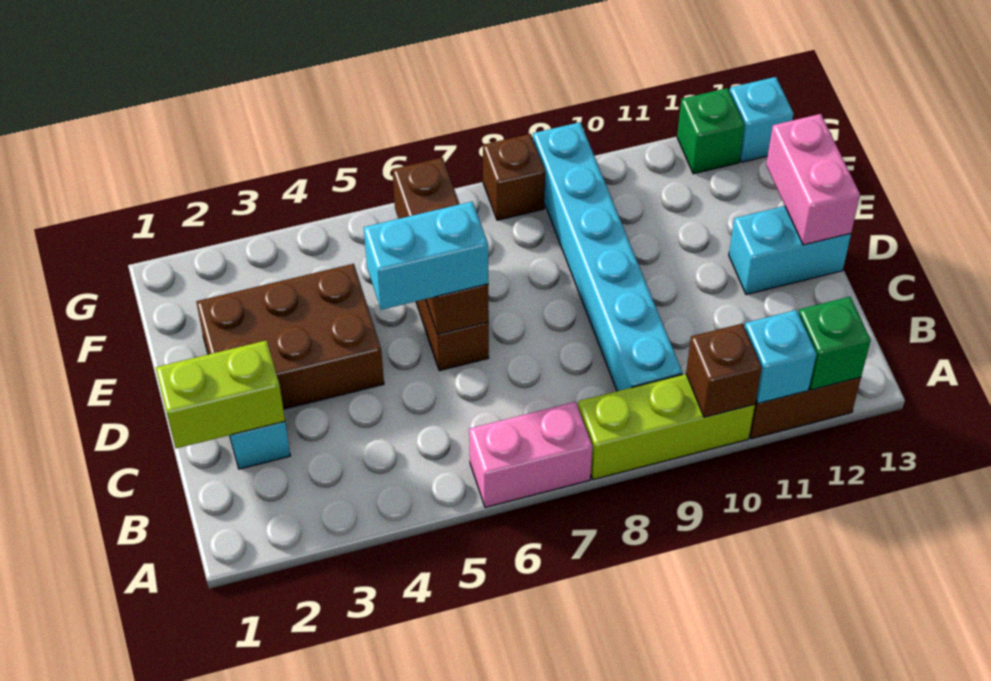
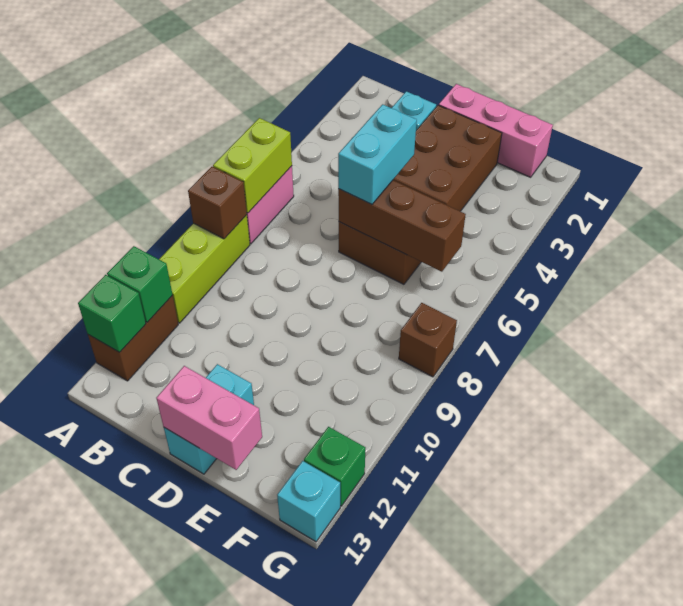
brown brick A10 level 2 -> brown brick A8 level 2
cyan brick A11 level 2 -> green brick A11 level 2
cyan brick B9:G9 level 1 -> none
lime brick C1:C2 level 2 -> lime brick A6:A7 level 2
none -> pink brick D1:F1 level 1

